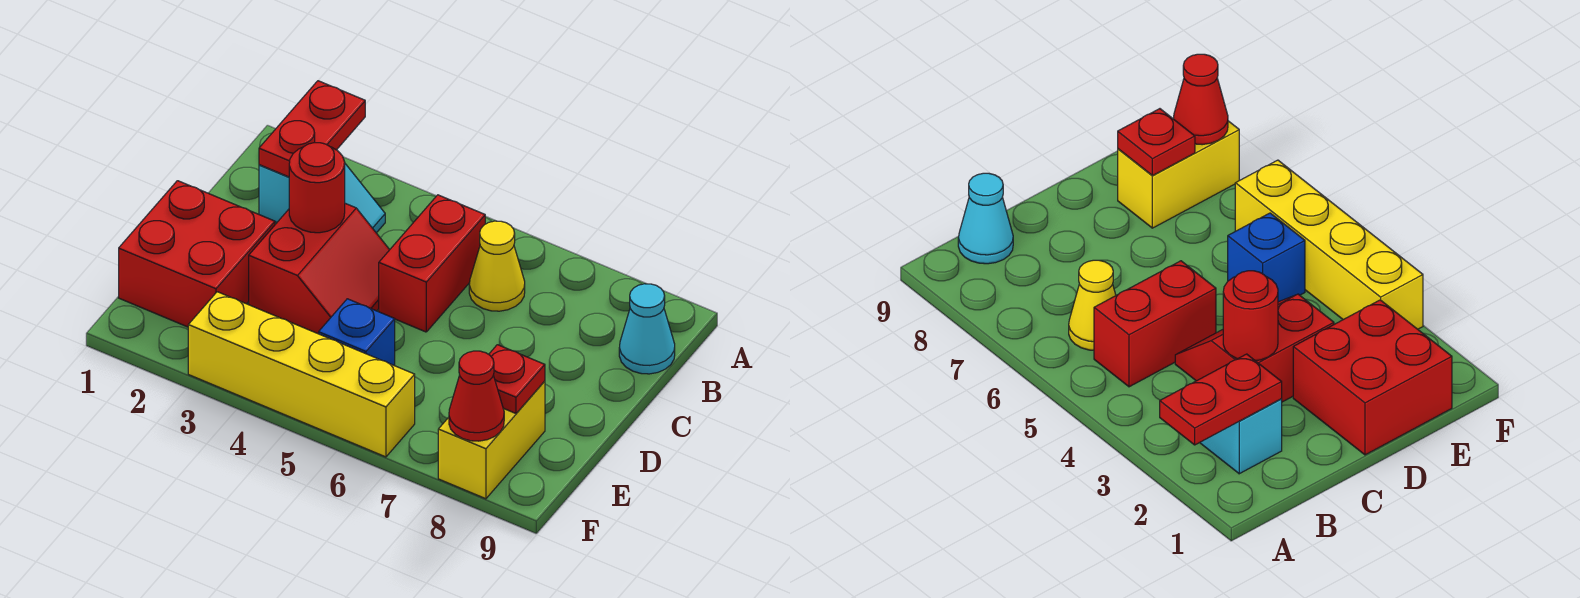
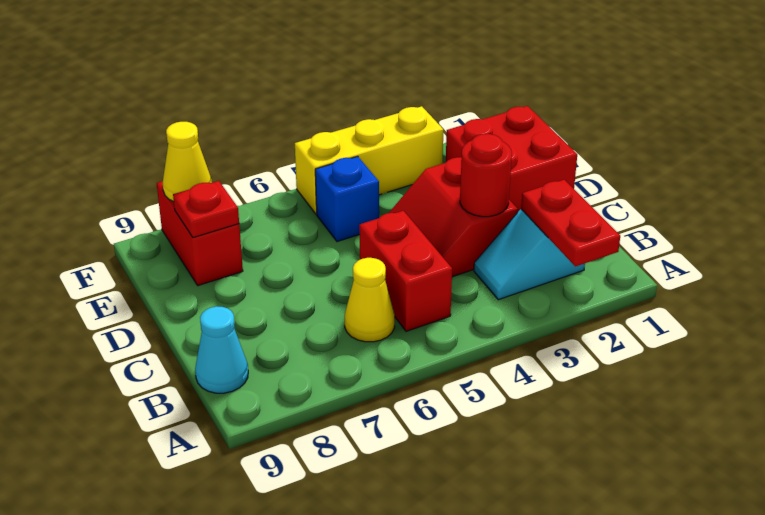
yellow brick E8:F8 level 1 -> red brick E8:F8 level 1
yellow brick F3:F6 level 1 -> yellow brick F3:F5 level 1
red cone F8 level 2 -> yellow cone F8 level 2

